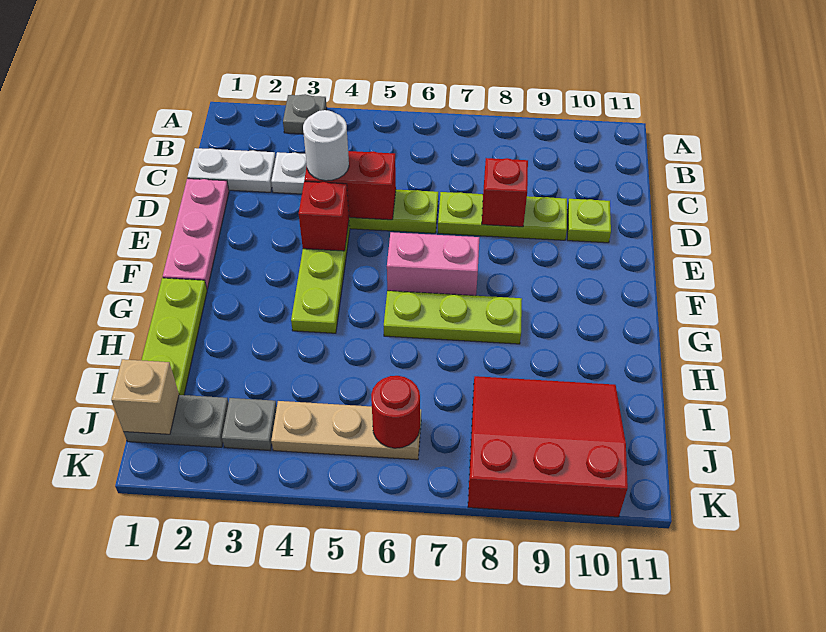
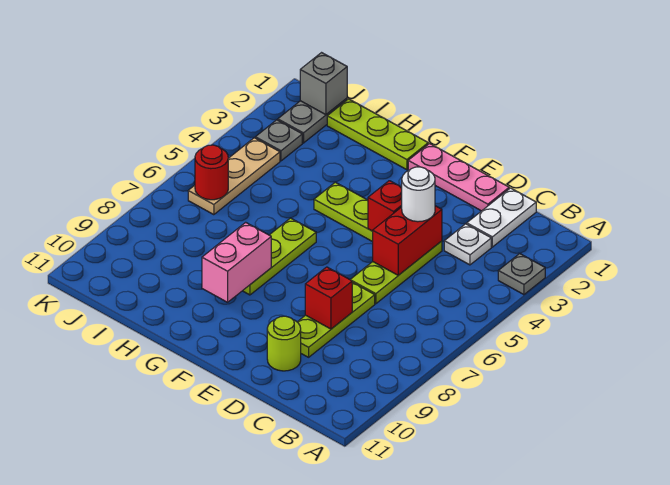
lime plate D10 level 1 -> lime round brick D10 level 1
pink brick F6:F7 level 1 -> pink brick G8:G9 level 2
red slope I8:K10 level 1 top K -> none
tan brick J1 level 2 -> grey brick J1 level 2

